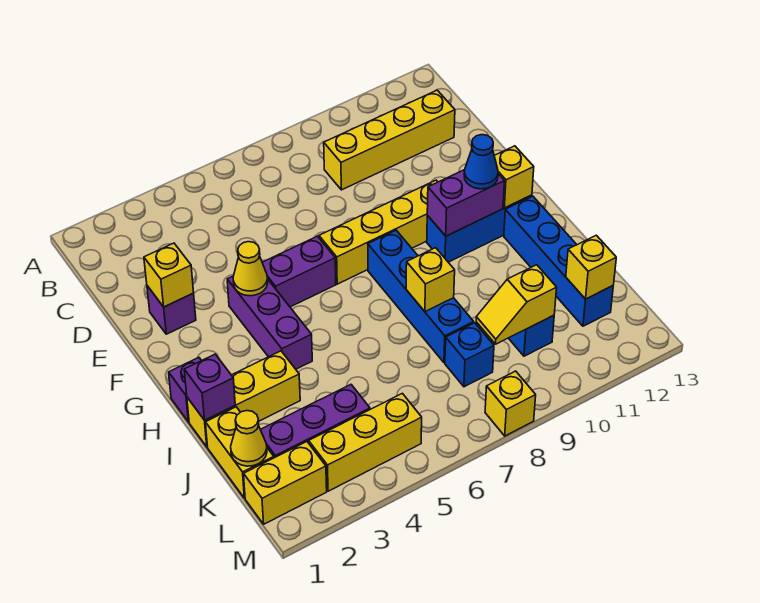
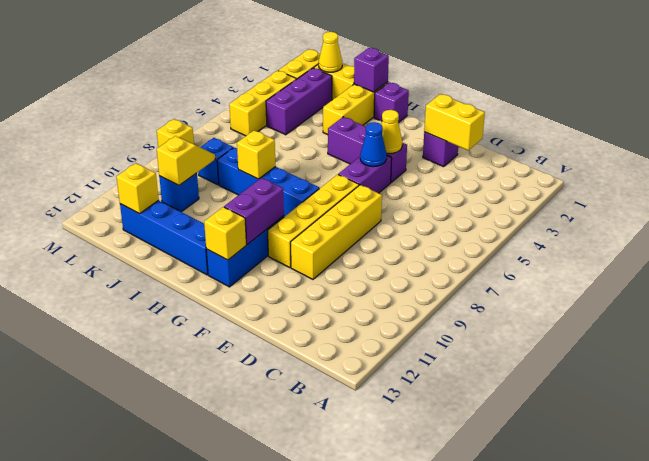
yellow brick C9:C12 level 1 -> yellow brick E7:E10 level 1
yellow brick E2 level 2 -> yellow brick D2:E2 level 2
blue cone G11 level 3 -> blue cone F5 level 2

